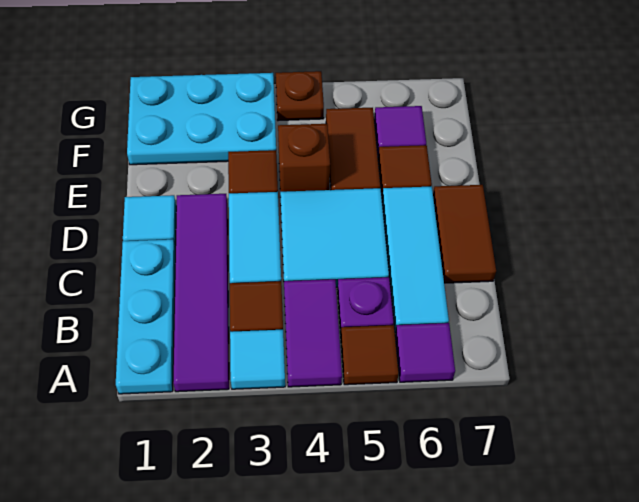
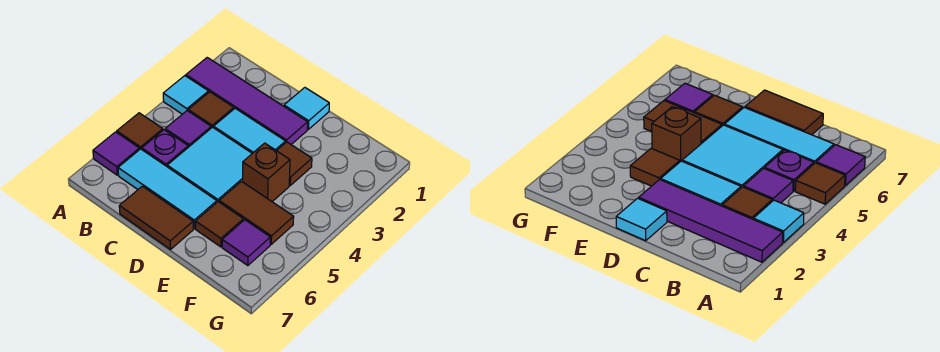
cyan plate A1:C1 level 1 -> none
purple tile A4:B4 level 1 -> purple tile B4 level 1
cyan plate F1:G3 level 1 -> none
brown plate G4 level 1 -> none

